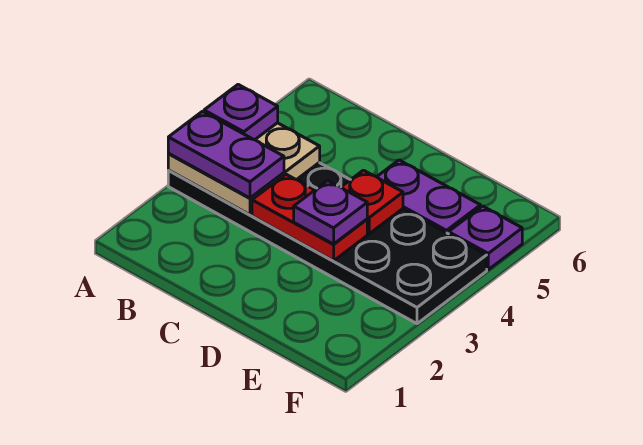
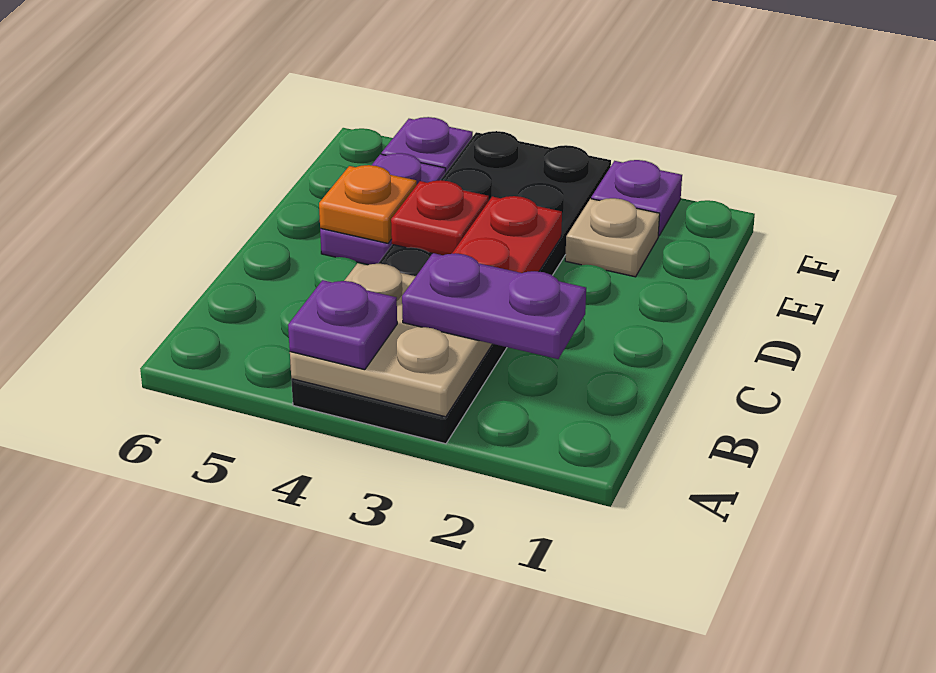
purple plate A3:B3 level 3 -> purple plate B2:B3 level 3
purple plate D3 level 3 -> purple plate F2 level 1
none -> orange plate D5 level 2
none -> tan plate E2 level 1

